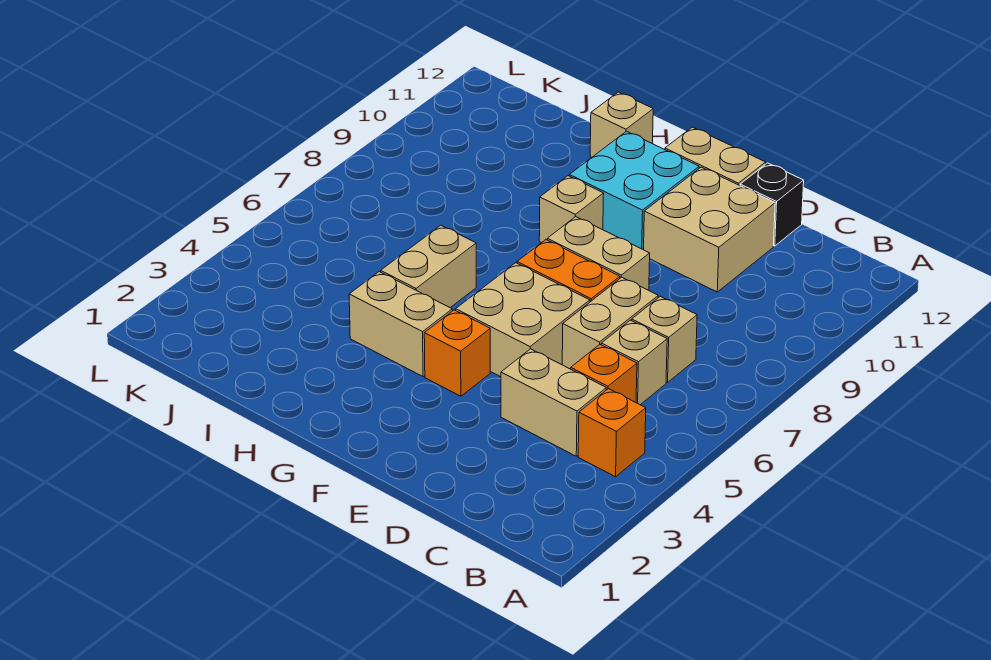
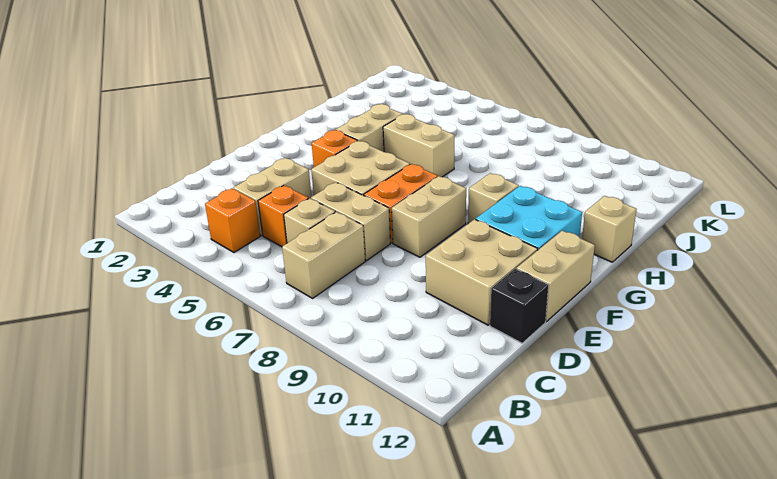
tan brick C7 level 1 -> tan brick B7:C7 level 1

